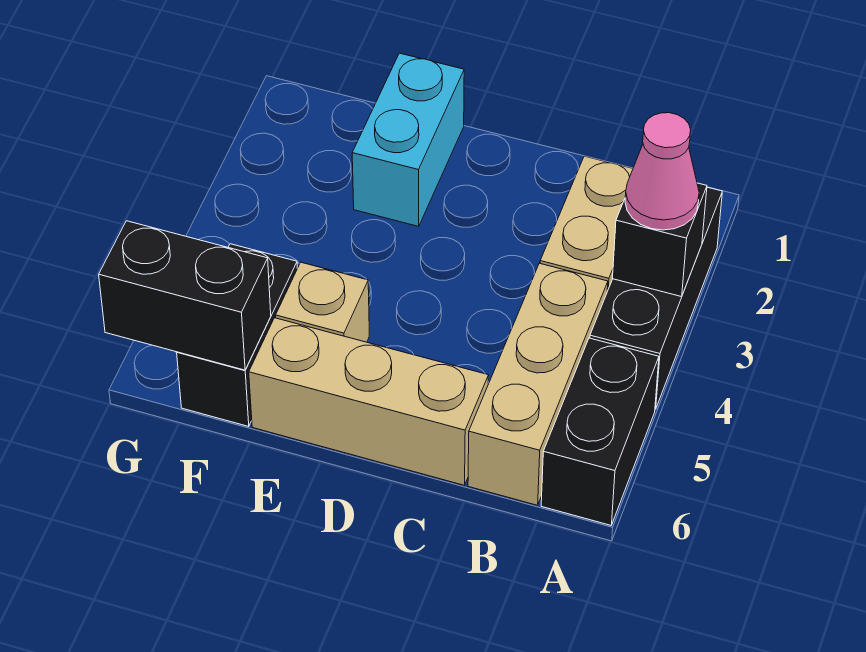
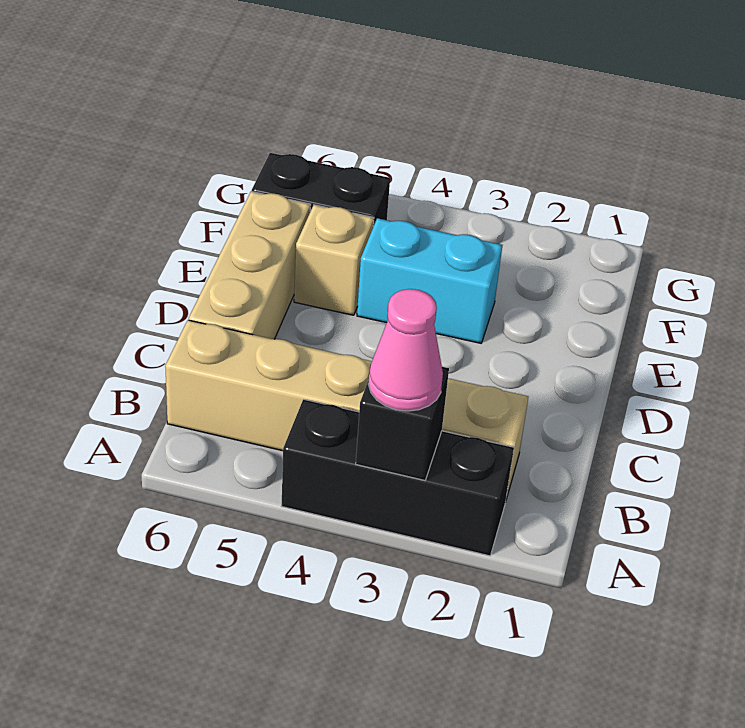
black brick A5:A6 level 1 -> none
cyan brick E1:E2 level 1 -> cyan brick E3:E4 level 1
black brick F6:G6 level 2 -> none

